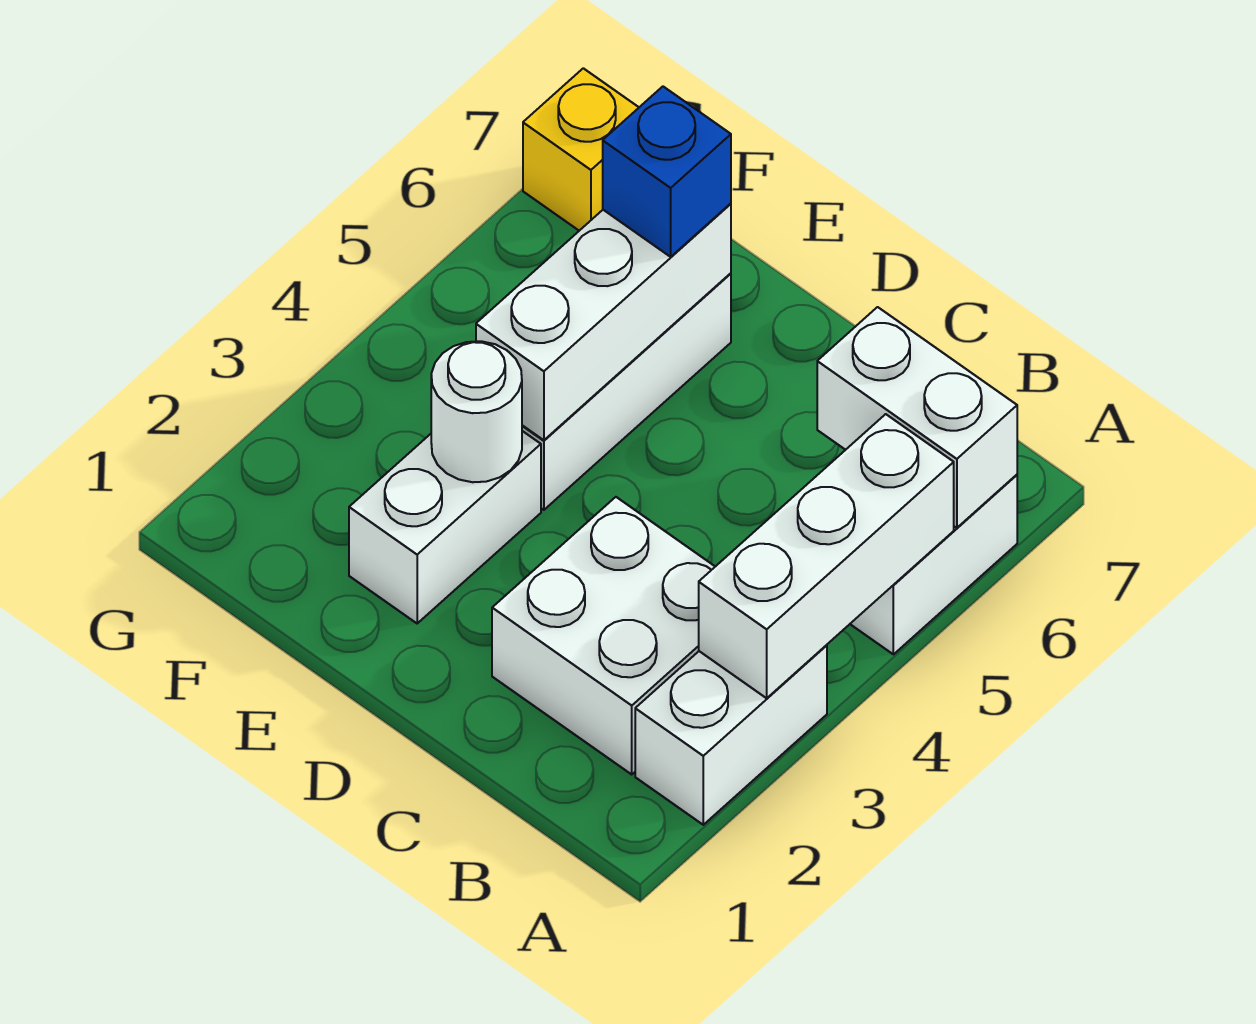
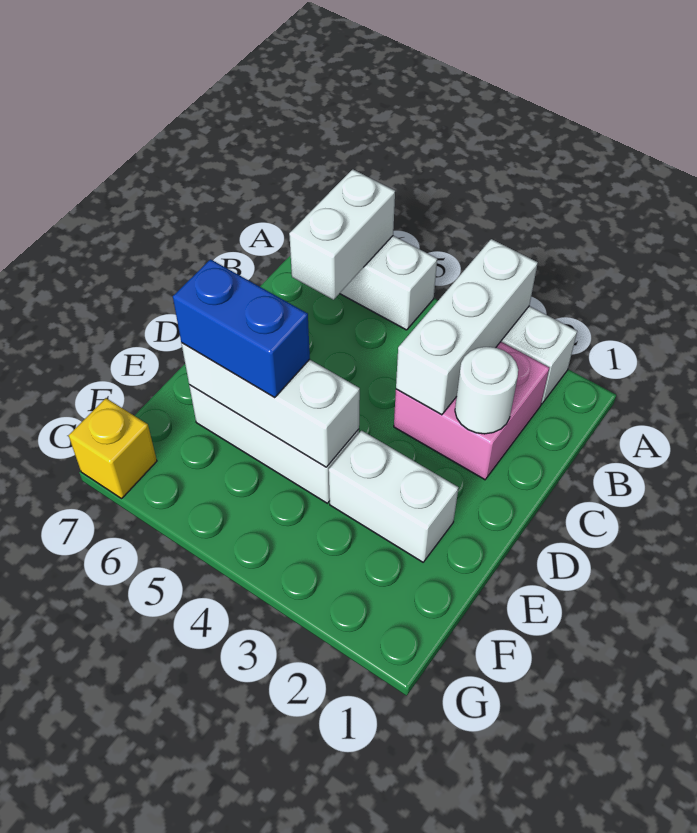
white brick A3:A5 level 2 -> white brick A3:C3 level 2
white brick B2:C3 level 1 -> pink brick B2:C3 level 1
white round brick E3 level 2 -> white round brick C2 level 2
blue brick E6 level 3 -> blue brick E5:E6 level 3

